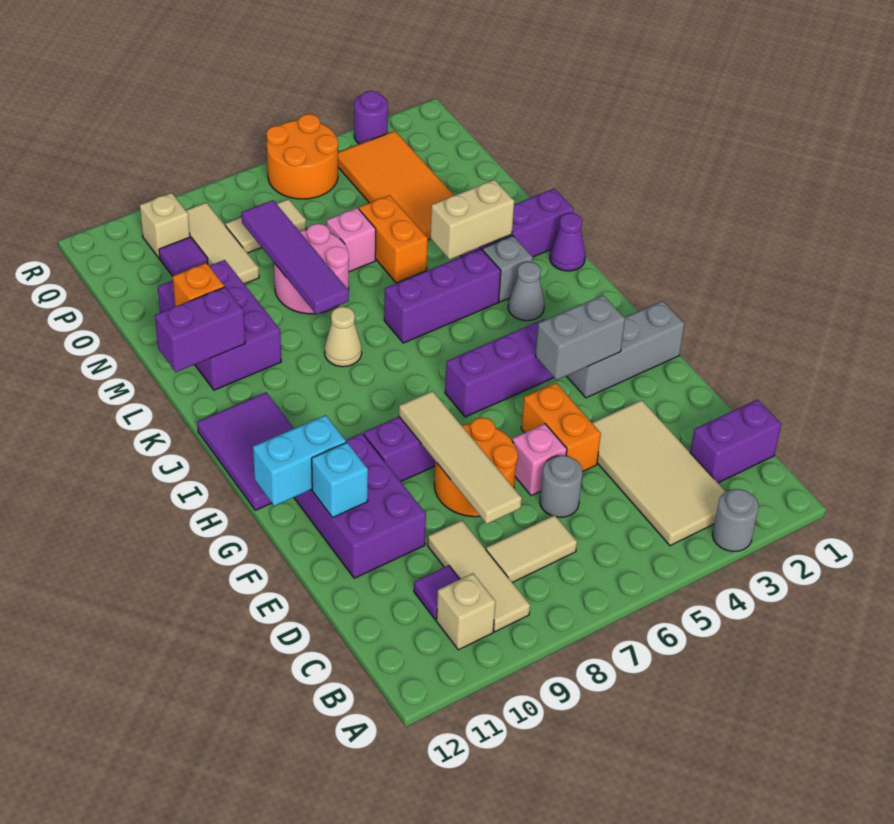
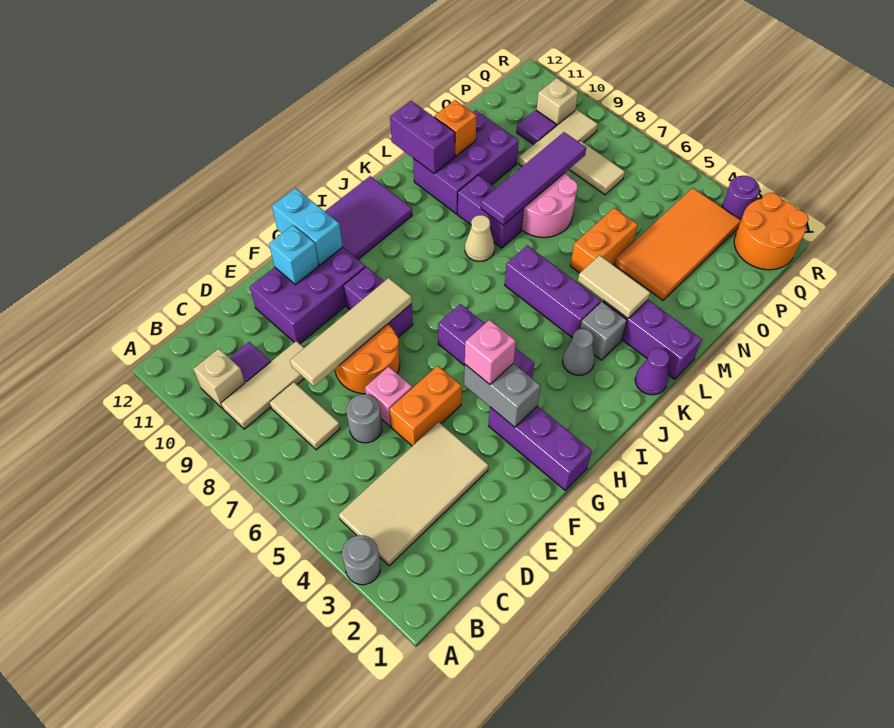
purple brick C1:C2 level 1 -> purple brick L8:L9 level 1
grey brick G1:G3 level 1 -> purple brick G1:G3 level 1
tan brick L3:L4 level 2 -> tan tile L3:L4 level 2
pink brick N6 level 1 -> pink brick G4 level 3
orange round brick Q5:R6 level 1 -> orange round brick Q1:R2 level 1

